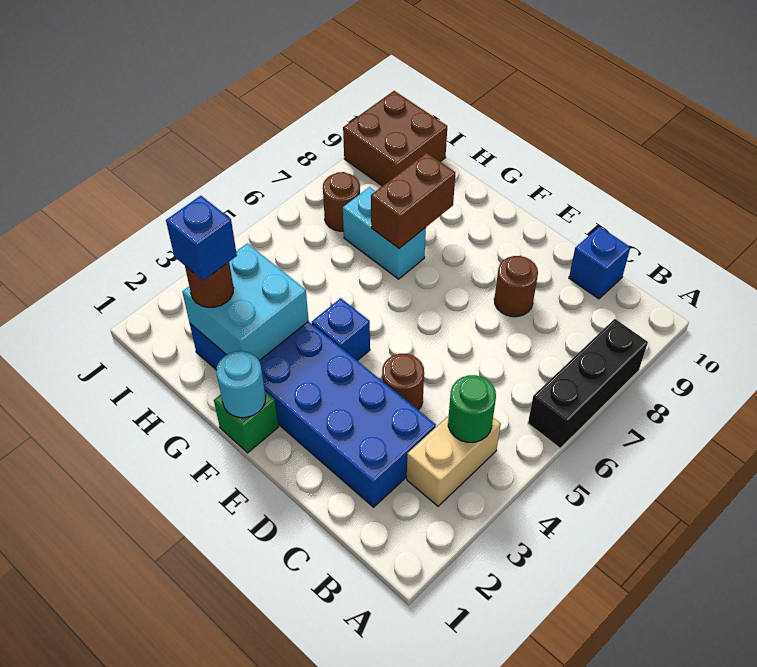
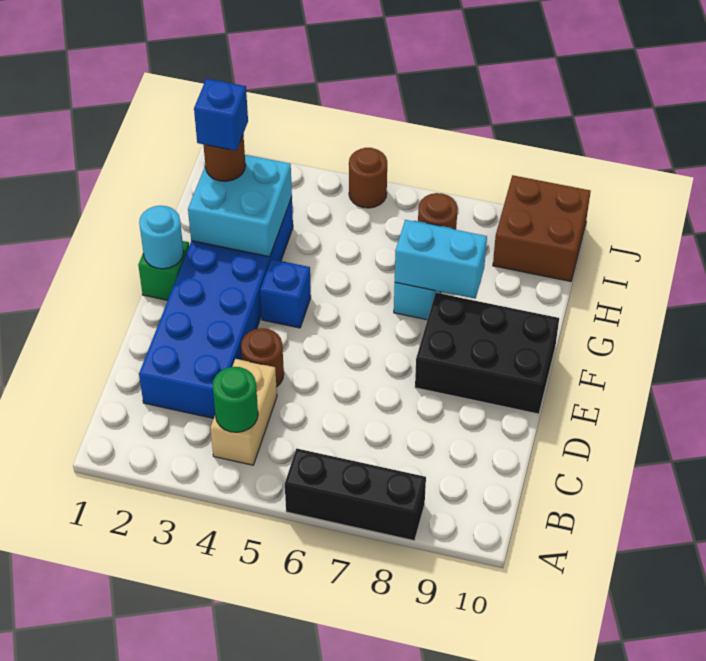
tan brick B3:B4 level 1 -> tan brick B4:C4 level 1
blue brick C10 level 1 -> none
brown round brick D8 level 1 -> brown round brick J5 level 1
none -> black brick E8:F10 level 1
brown brick G7:G8 level 2 -> cyan brick G7:G8 level 2

